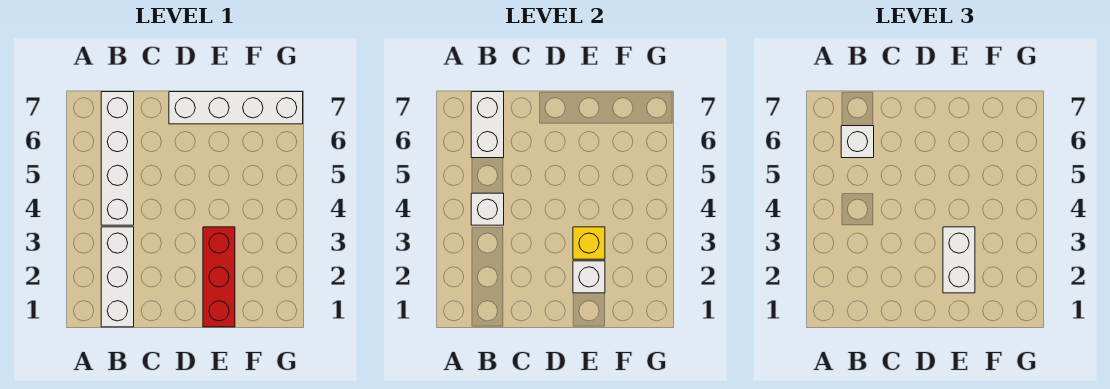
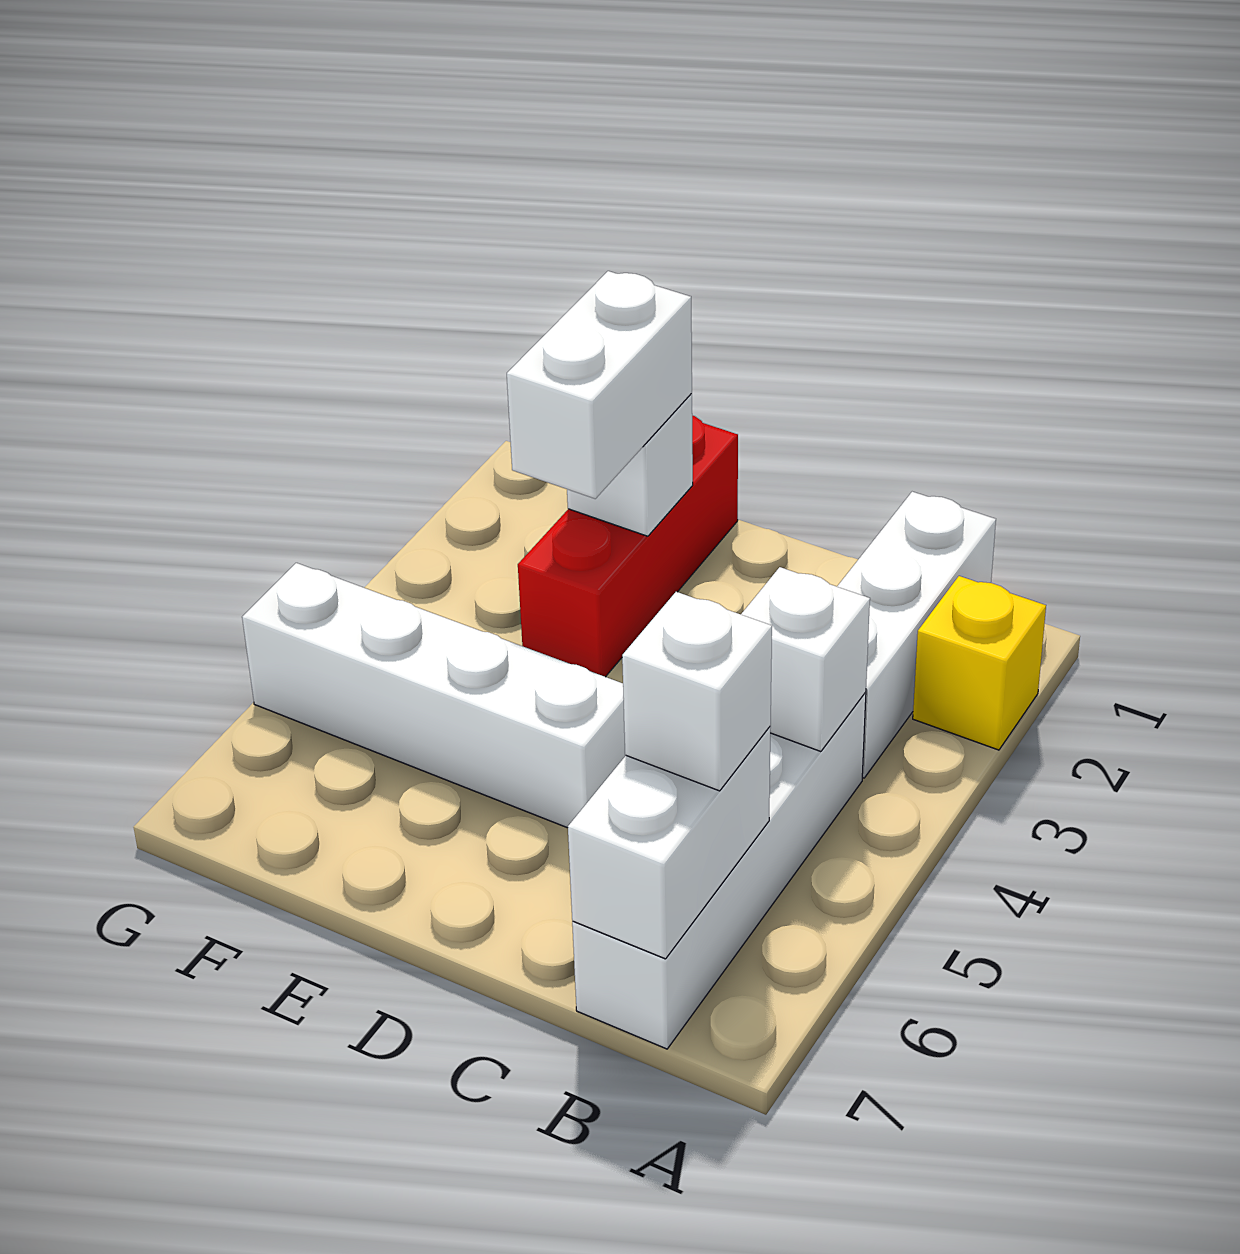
white brick D7:G7 level 1 -> white brick D5:G5 level 1
yellow brick E3 level 2 -> yellow brick A2 level 1

